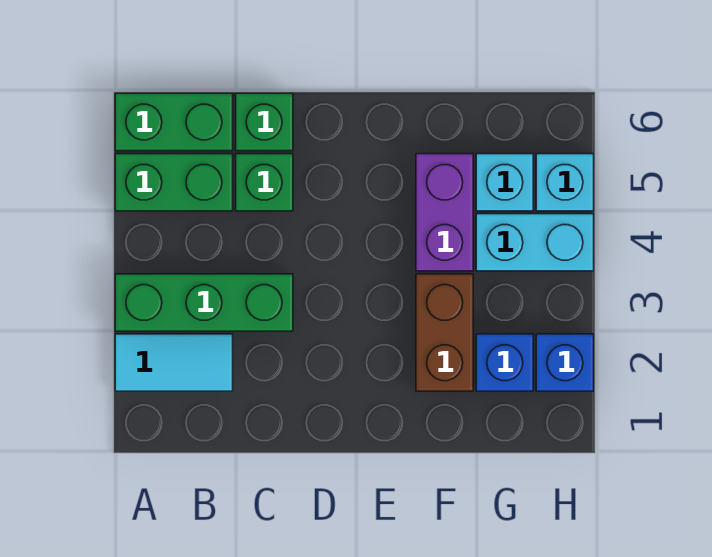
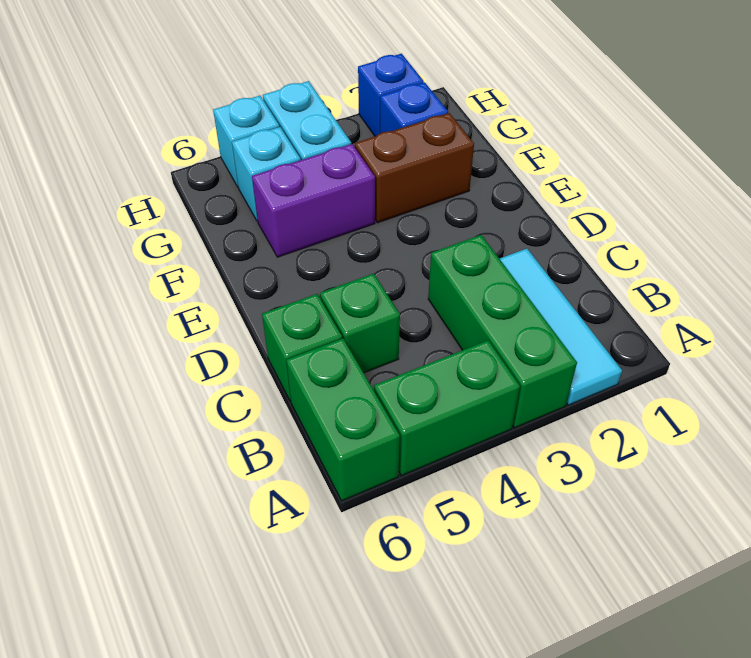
cyan tile A2:B2 level 1 -> cyan tile A2:C2 level 1
green brick A5:B5 level 1 -> green brick A4:A5 level 1

